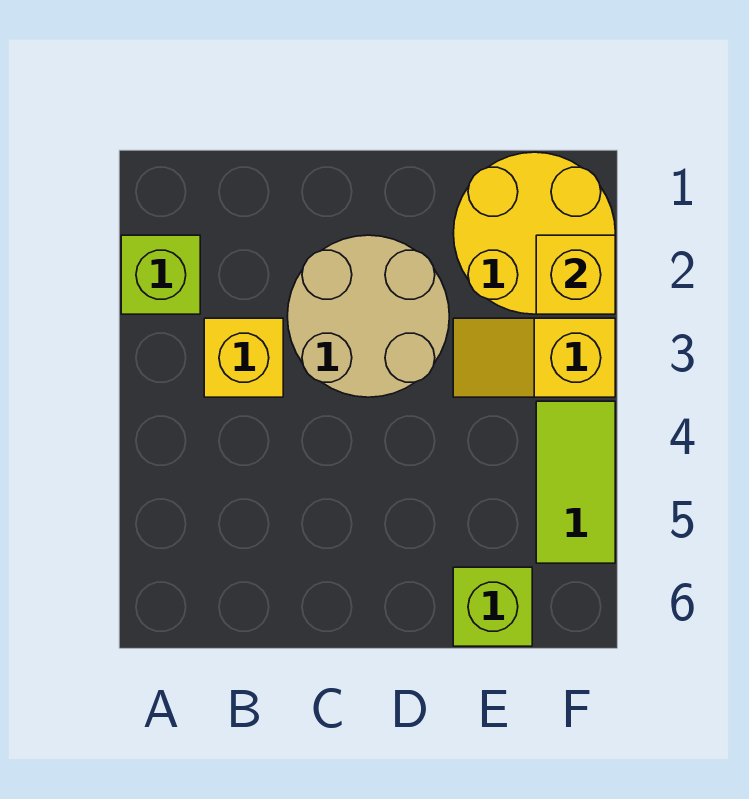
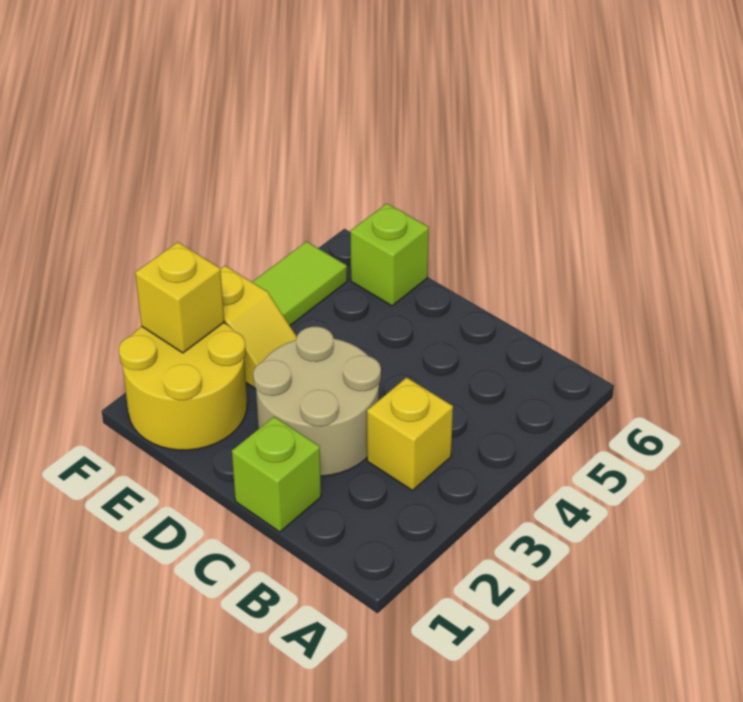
lime brick A2 level 1 -> lime brick C1 level 1

